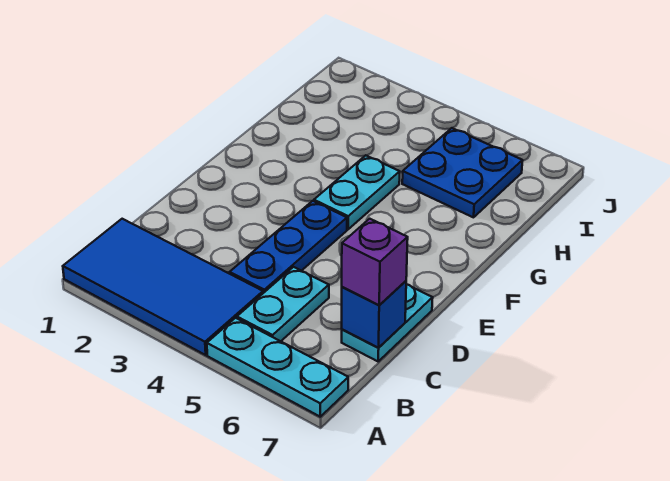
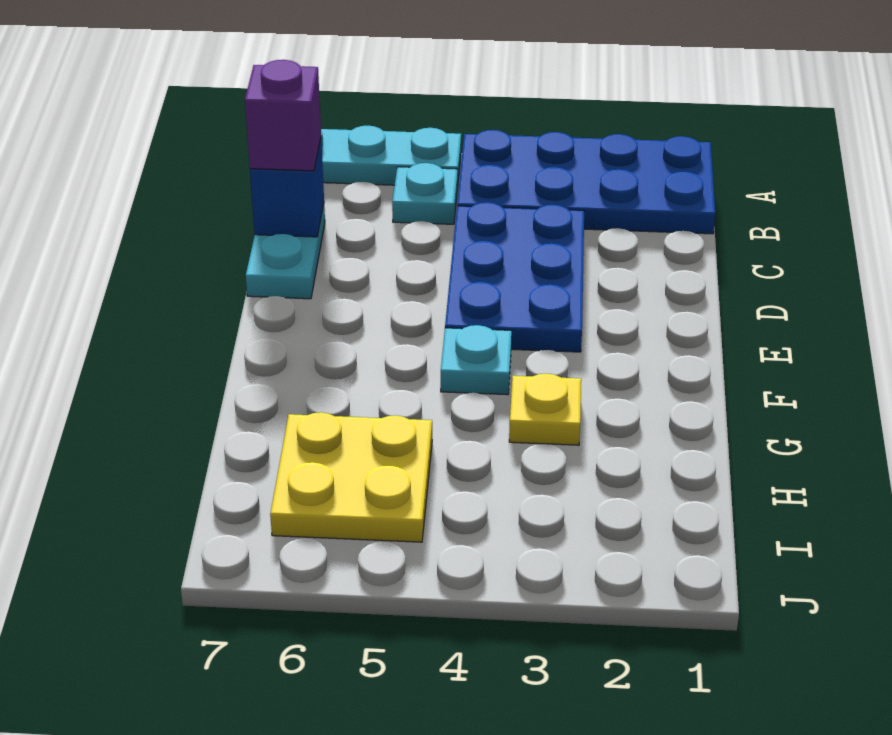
blue tile A1:B4 level 1 -> blue plate A1:B4 level 1
cyan plate B5:C5 level 1 -> cyan plate B5 level 1
blue plate C4:E4 level 1 -> blue plate C3:E4 level 1
cyan plate F4:G4 level 1 -> cyan plate F4 level 1
none -> yellow plate G3 level 1
blue plate H5:I6 level 1 -> yellow plate H5:I6 level 1

